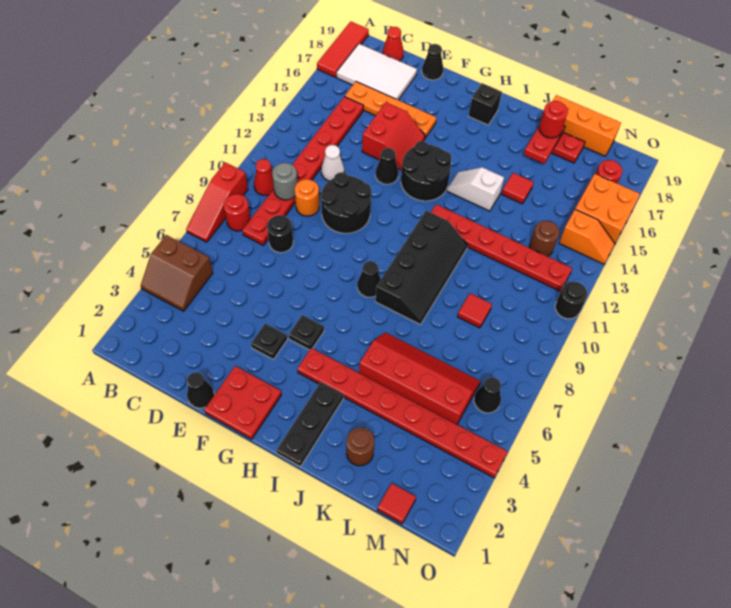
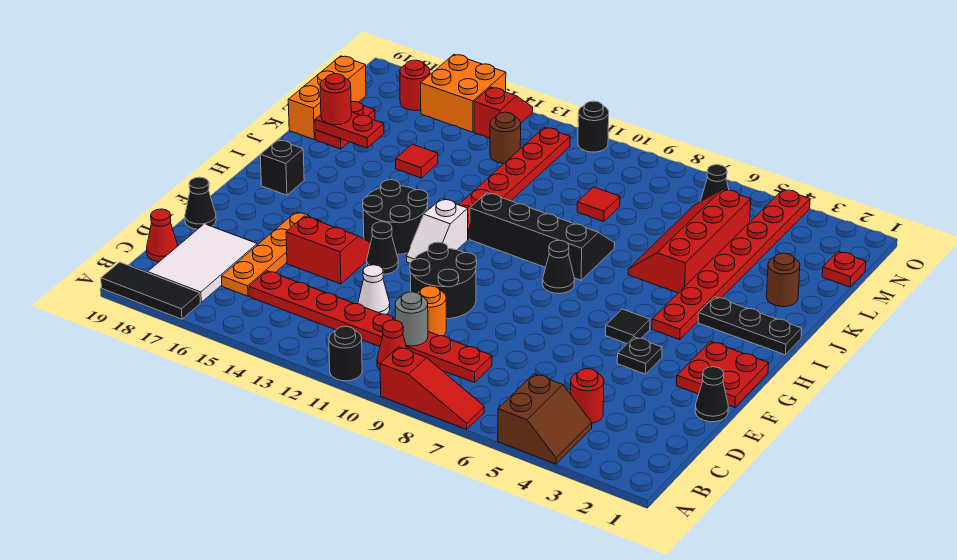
red tile A17:A19 level 1 -> black tile A17:A19 level 1
red round brick B8 level 1 -> red round brick C4 level 1
black round brick D8 level 1 -> black round brick A11 level 1
black plate G5 level 1 -> black tile G5 level 1
white slope I14:J14 level 1 top J -> white slope G12:H12 level 1 top H
red tile M1 level 1 -> red plate M1 level 1
orange slope N14:O14 level 1 top N -> red slope N14:O14 level 1 top N

